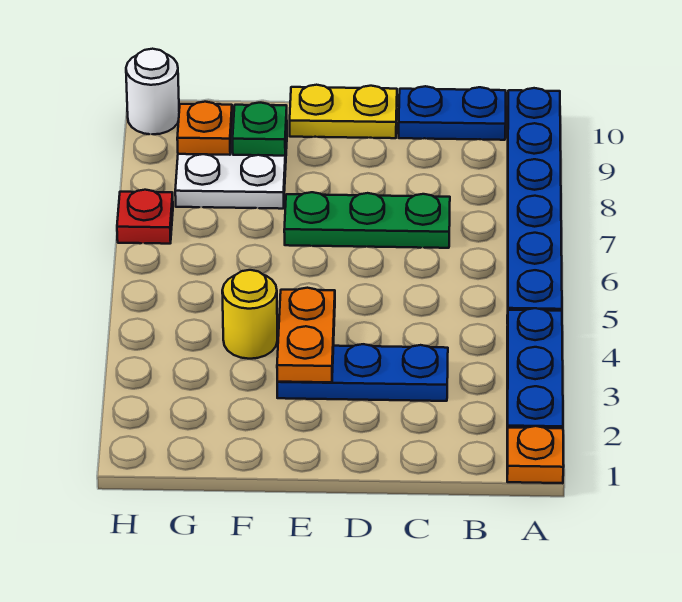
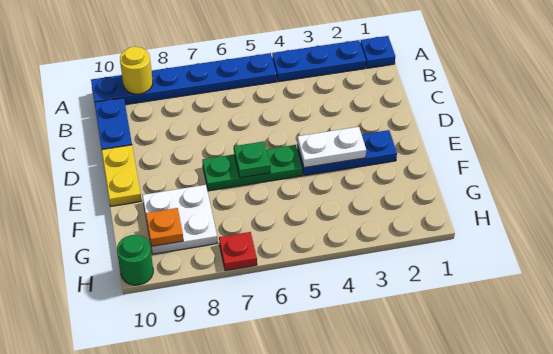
orange plate A1 level 1 -> blue plate A1 level 1
blue plate C3:E3 level 1 -> blue plate E2:E4 level 1
green plate C7:E7 level 1 -> green plate E5:E7 level 1
orange plate E3:E4 level 2 -> white plate E3:E4 level 2
yellow round brick F4 level 1 -> yellow round brick A9 level 2
green plate F9 level 2 -> green plate E6 level 2
white round brick H10 level 1 -> green round brick H10 level 1

